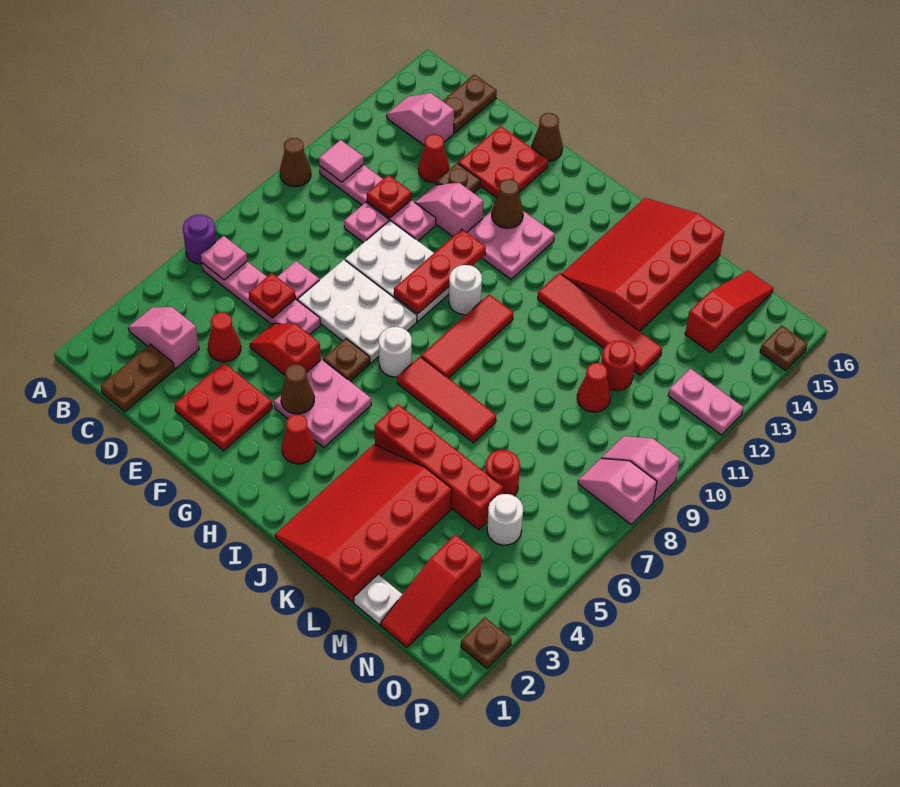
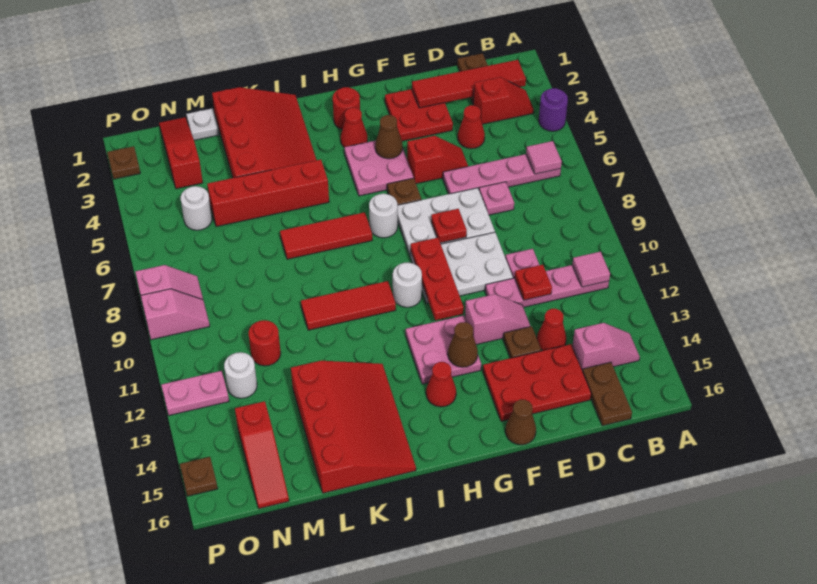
purple round brick A6 level 1 -> purple round brick A4 level 1
brown cone A10 level 1 -> none
pink slope B3:C3 level 1 top C -> red slope B3:C3 level 1 top C
pink plate B6 level 2 -> pink tile B6 level 2
red plate D6 level 2 -> red plate F8 level 2
red plate E14:F15 level 1 -> red plate D14:F15 level 1
red tile I8:I10 level 1 -> red tile I10:K10 level 1
red tile J12:M12 level 1 -> red tile B2:E2 level 2
red round brick M6 level 1 -> red round brick H2 level 1
red cone M10 level 1 -> red cone H14 level 1
none -> white round brick N12 level 1

